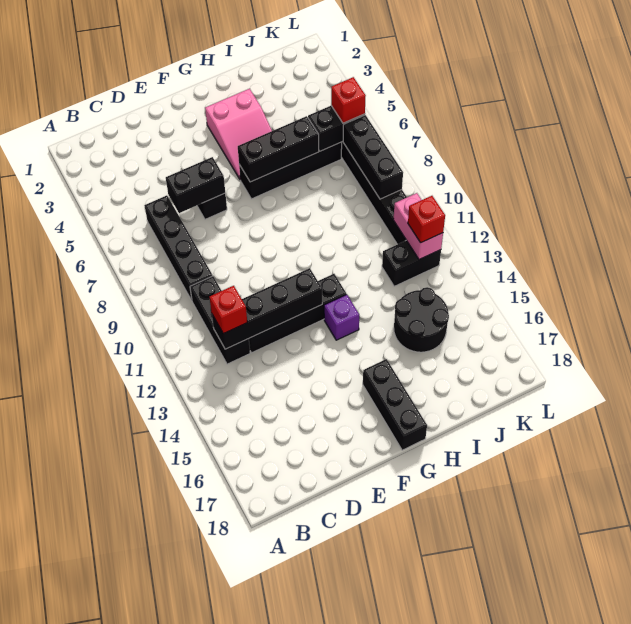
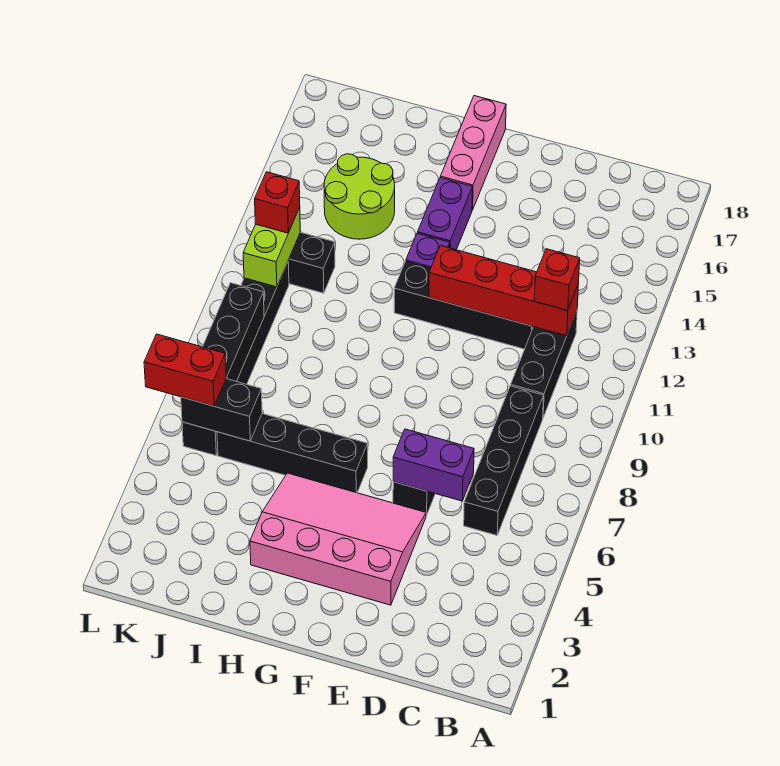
black brick C12:F12 level 2 -> red brick C12:F12 level 2
black brick D6:E6 level 2 -> purple brick D6:E6 level 2
pink slope G3:H5 level 1 top 3 -> pink slope E3:H5 level 1 top 3
black brick G6:I6 level 2 -> none
none -> purple brick G14:G15 level 1
black brick G16:G18 level 1 -> pink brick G16:G18 level 1
black round brick I14:J15 level 1 -> lime round brick I14:J15 level 1
red brick K6 level 3 -> red brick K6:L6 level 3
pink brick K11:K12 level 2 -> lime brick K11:K12 level 2

